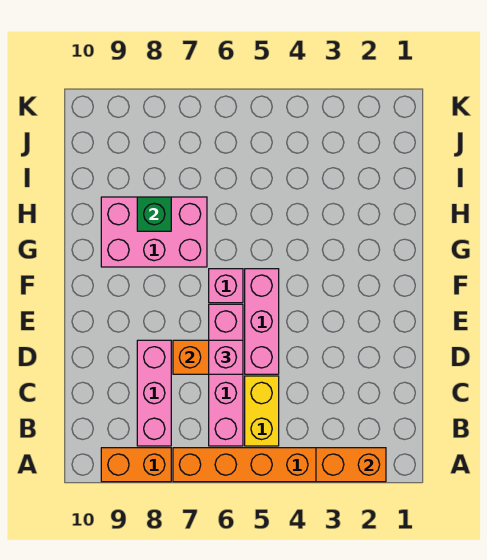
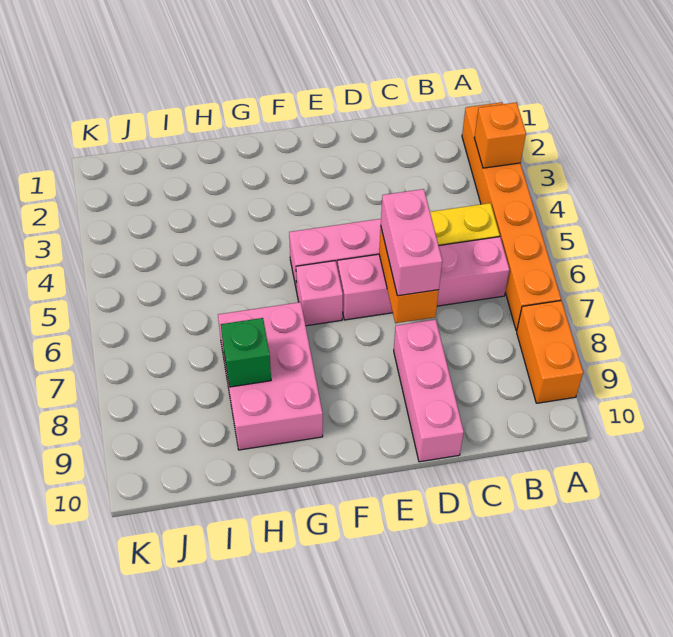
orange brick A2:A3 level 2 -> orange brick A3 level 2
pink brick B8:D8 level 1 -> pink brick D8:D10 level 1
pink brick D6 level 3 -> pink brick D6:D7 level 3

